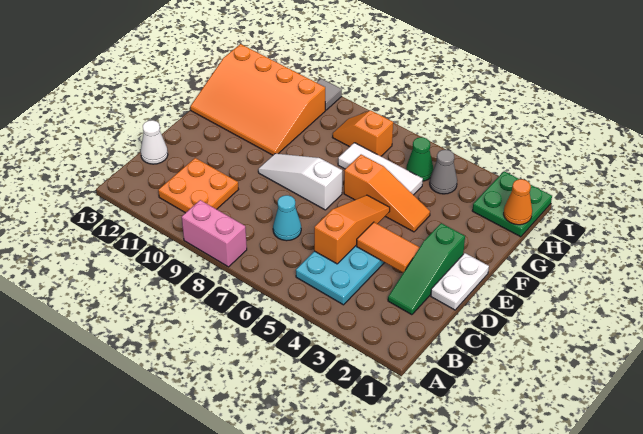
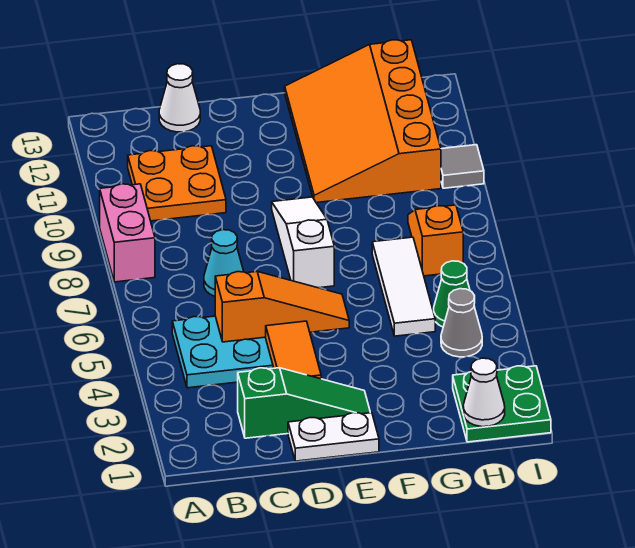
green slope C2:E2 level 1 top E -> green slope C2:E2 level 1 top C
orange slope F4:F6 level 1 top 6 -> none
orange cone H1 level 2 -> white cone H1 level 2

